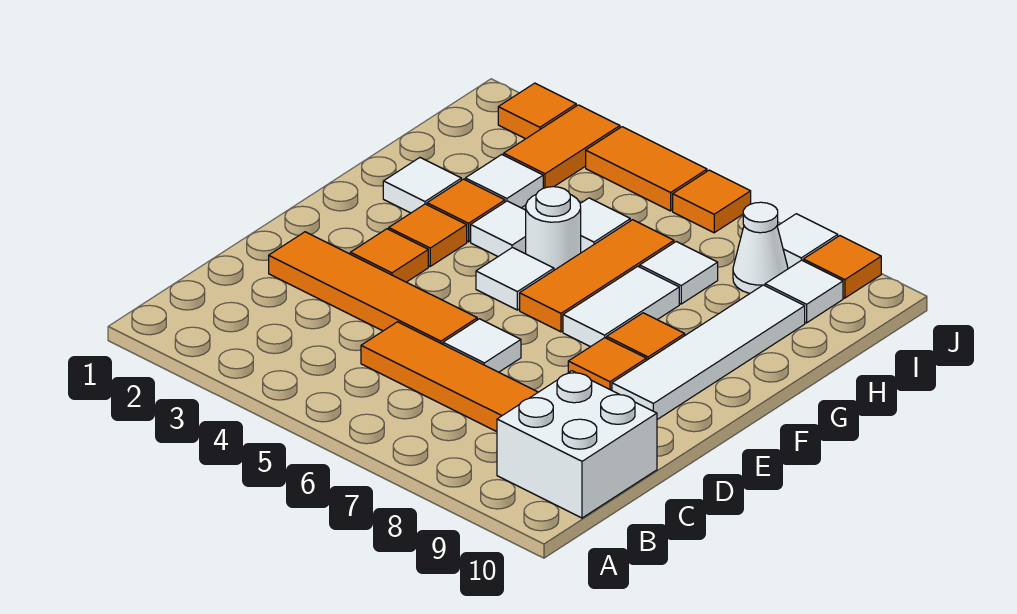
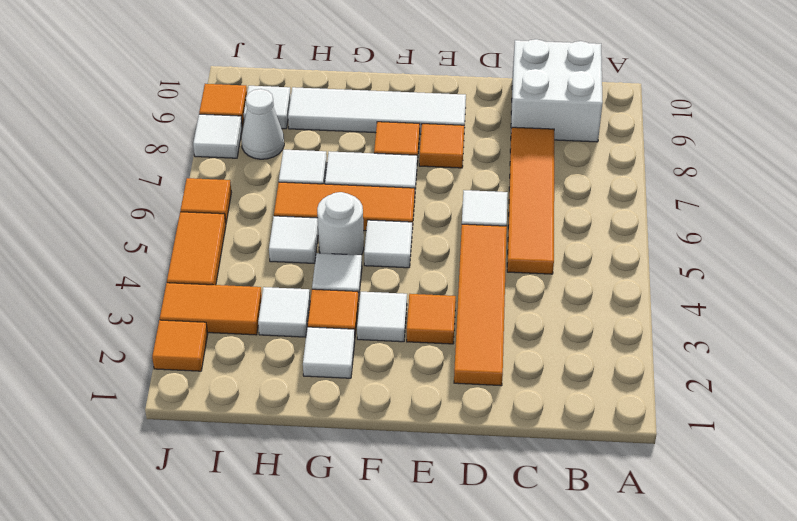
orange tile F3 level 1 -> white tile F3 level 1

